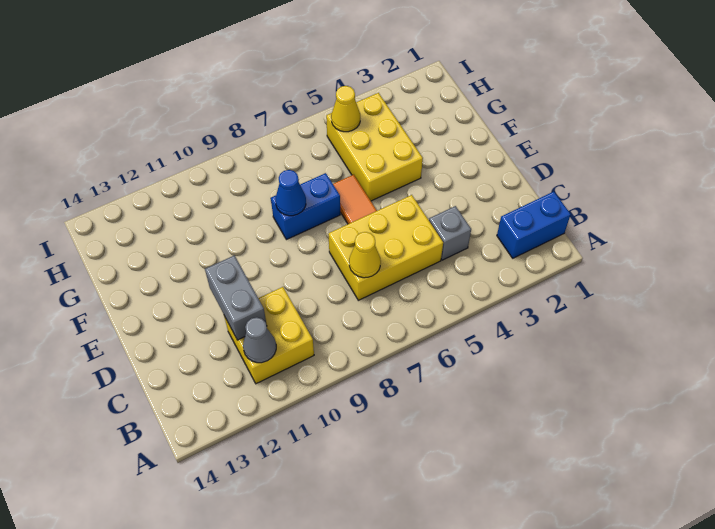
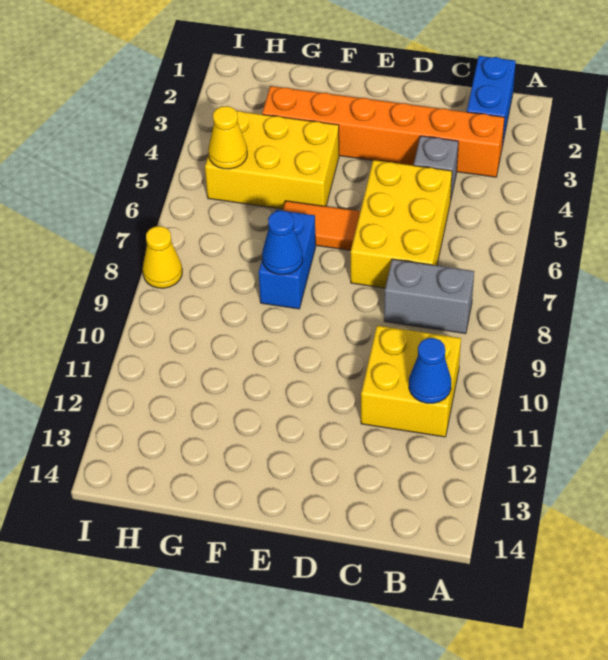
none -> orange brick B3:G3 level 1
grey cone B11 level 2 -> blue cone B11 level 2
yellow cone C7 level 2 -> yellow cone I8 level 1
grey brick C11:D11 level 2 -> grey brick B8:C8 level 1

